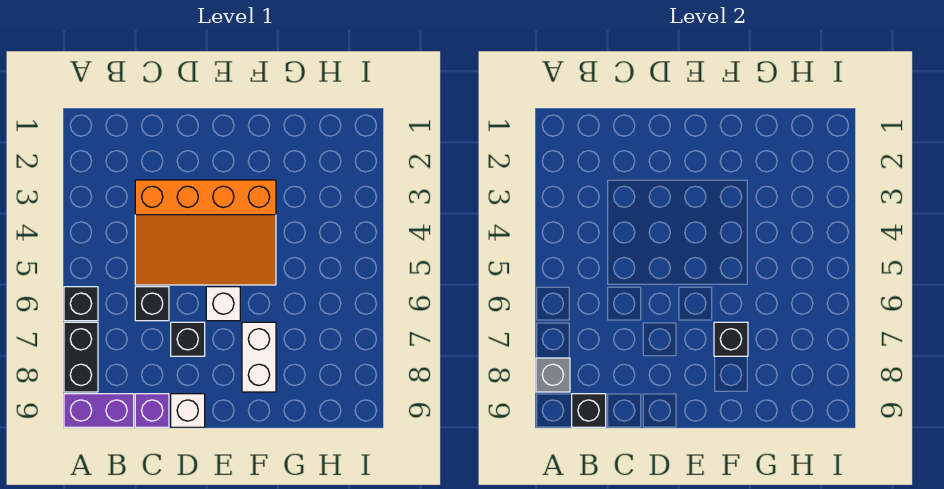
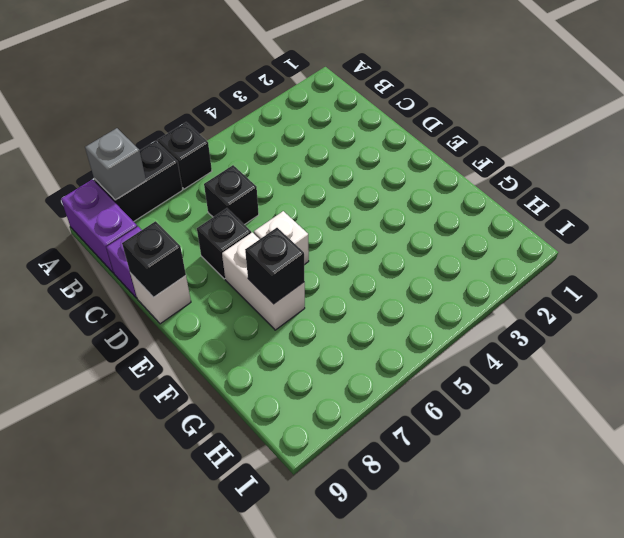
black brick B9 level 2 -> black brick D9 level 2
orange slope C3:F5 level 1 top 3 -> none
white brick F7:F8 level 1 -> white brick E7:F7 level 1

